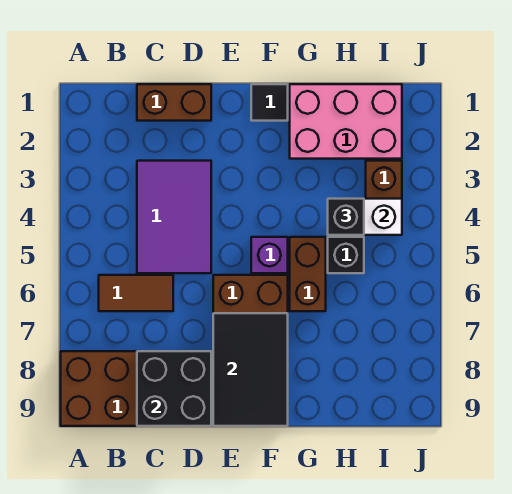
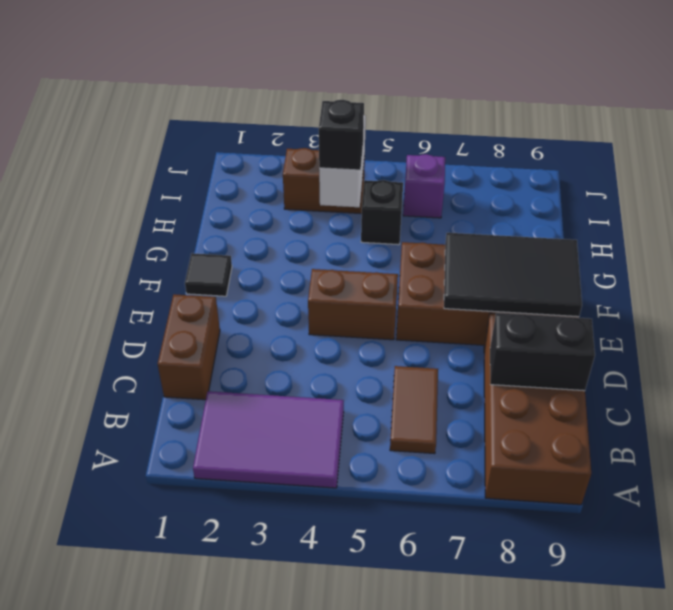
purple tile C3:D5 level 1 -> purple tile A2:B4 level 1
black brick C8:D9 level 2 -> black brick C8:C9 level 2
purple brick F5 level 1 -> purple brick I6 level 1
pink brick G1:I2 level 1 -> none
brown brick G5:G6 level 1 -> brown brick E4:E5 level 1

